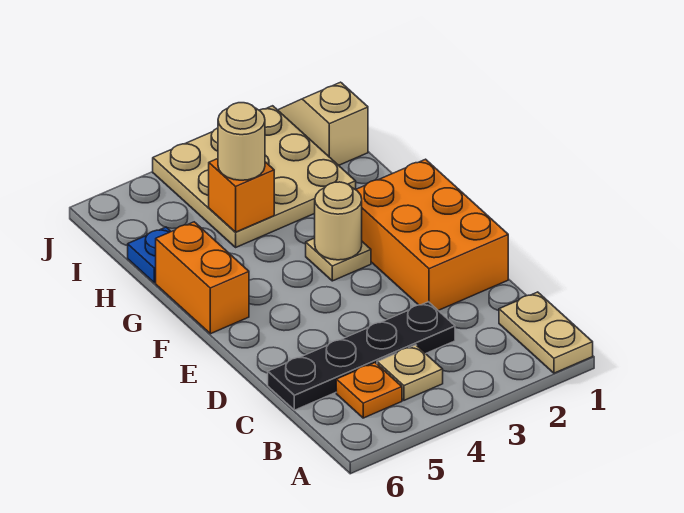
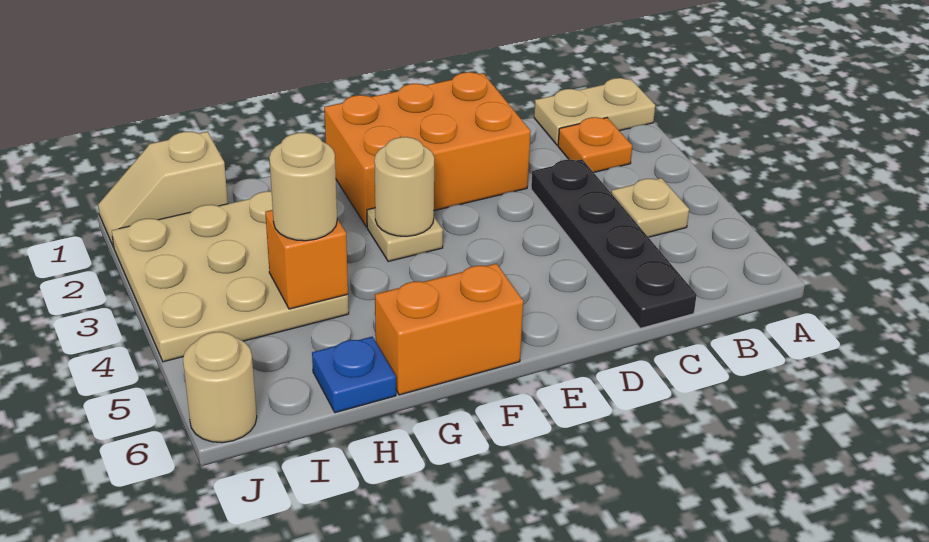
orange plate B5 level 1 -> orange plate B2 level 1
none -> tan round brick J6 level 1

